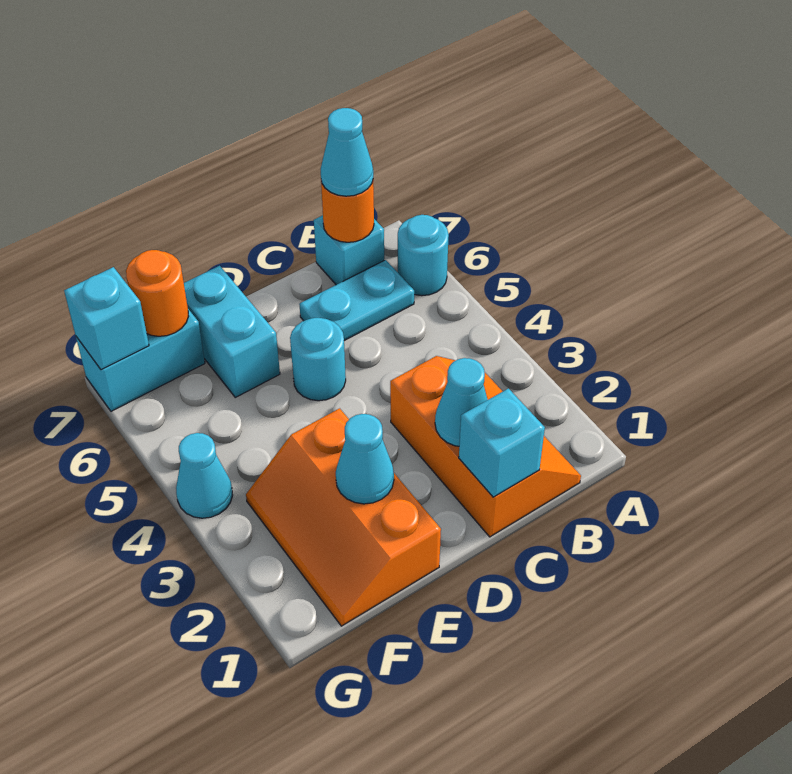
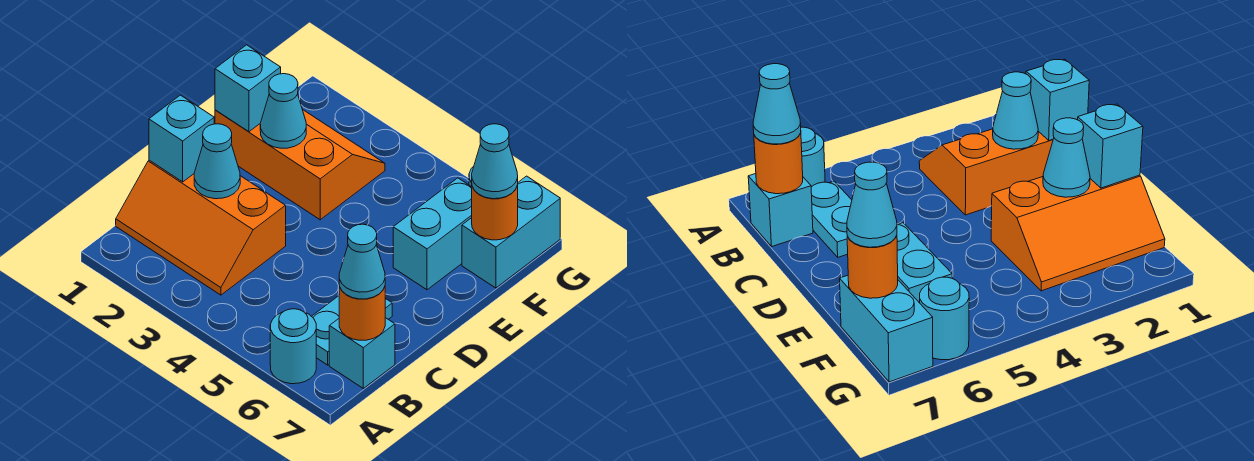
cyan round brick D5 level 1 -> cyan round brick G6 level 1
cyan brick E6:E7 level 1 -> cyan brick E6:F6 level 1
cyan cone G4 level 1 -> cyan cone F7 level 3
cyan brick G7 level 2 -> cyan brick E1 level 2

